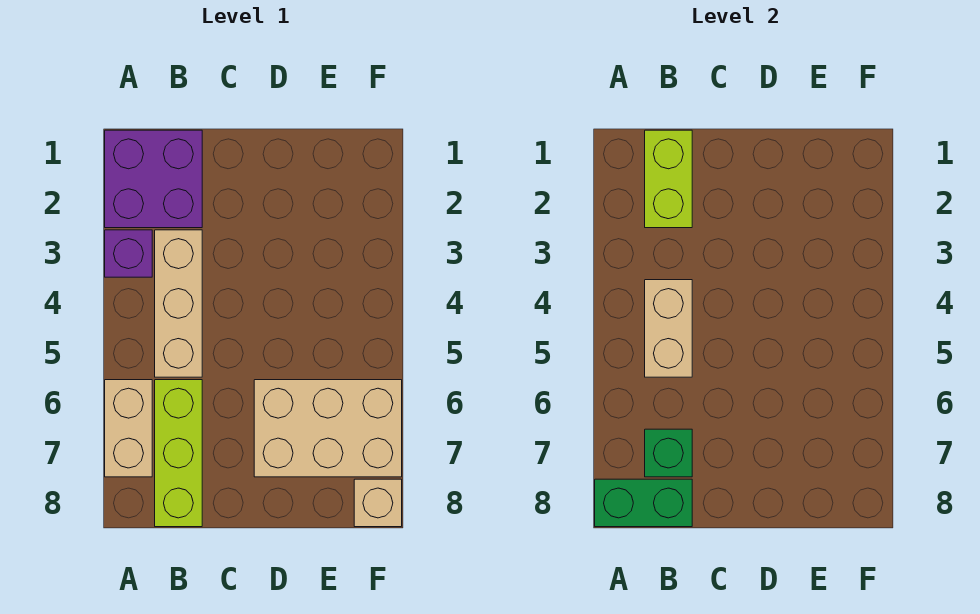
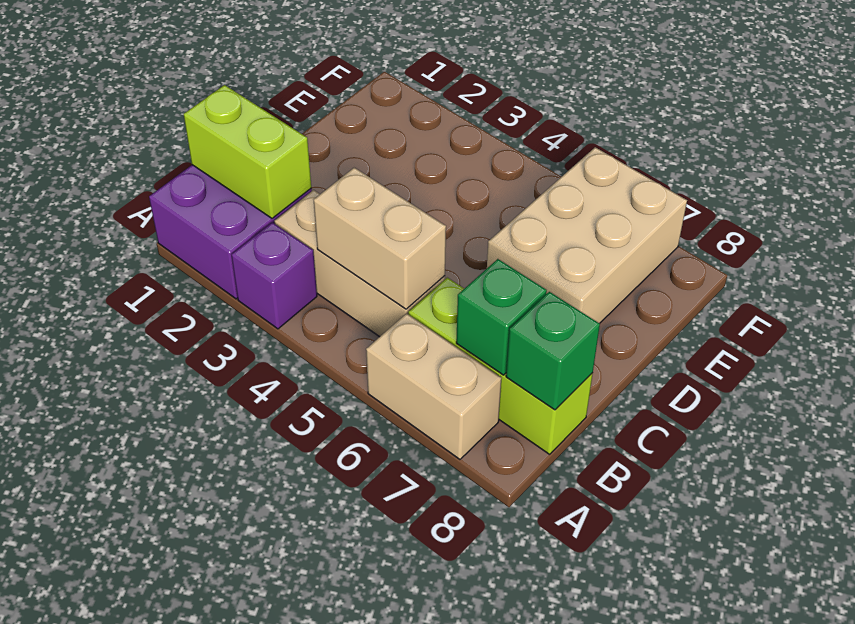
green brick A8:B8 level 2 -> green brick B8 level 2
tan brick F8 level 1 -> none

